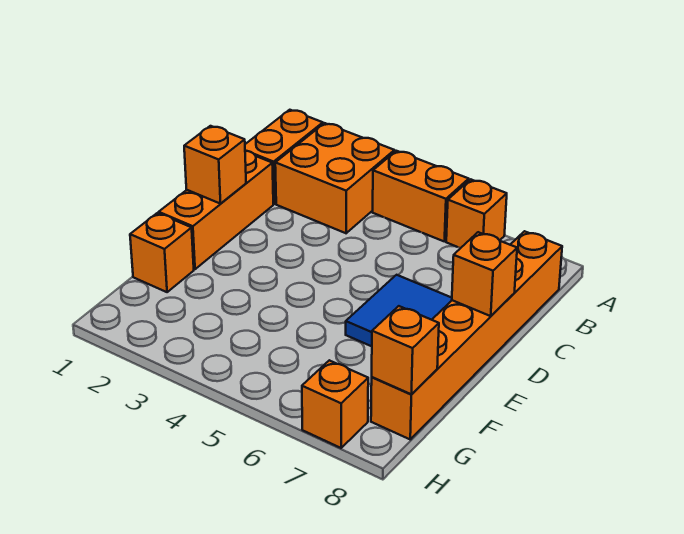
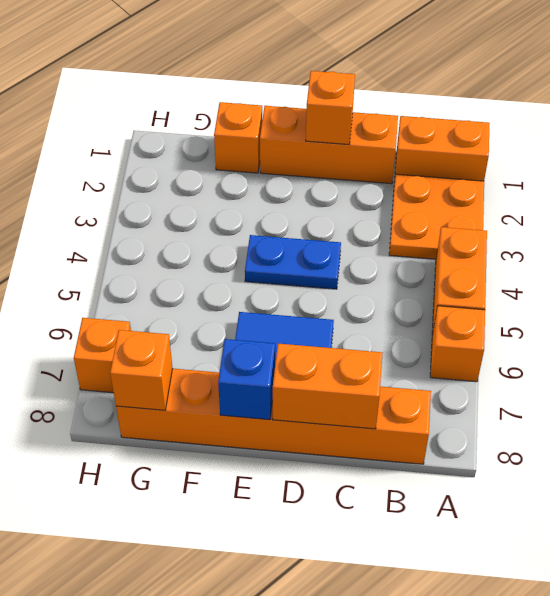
orange brick A2:B3 level 1 -> orange plate A2:B3 level 1
none -> blue plate D4:E4 level 1
orange brick D8 level 2 -> orange brick C8:D8 level 2
none -> blue brick E8 level 2

